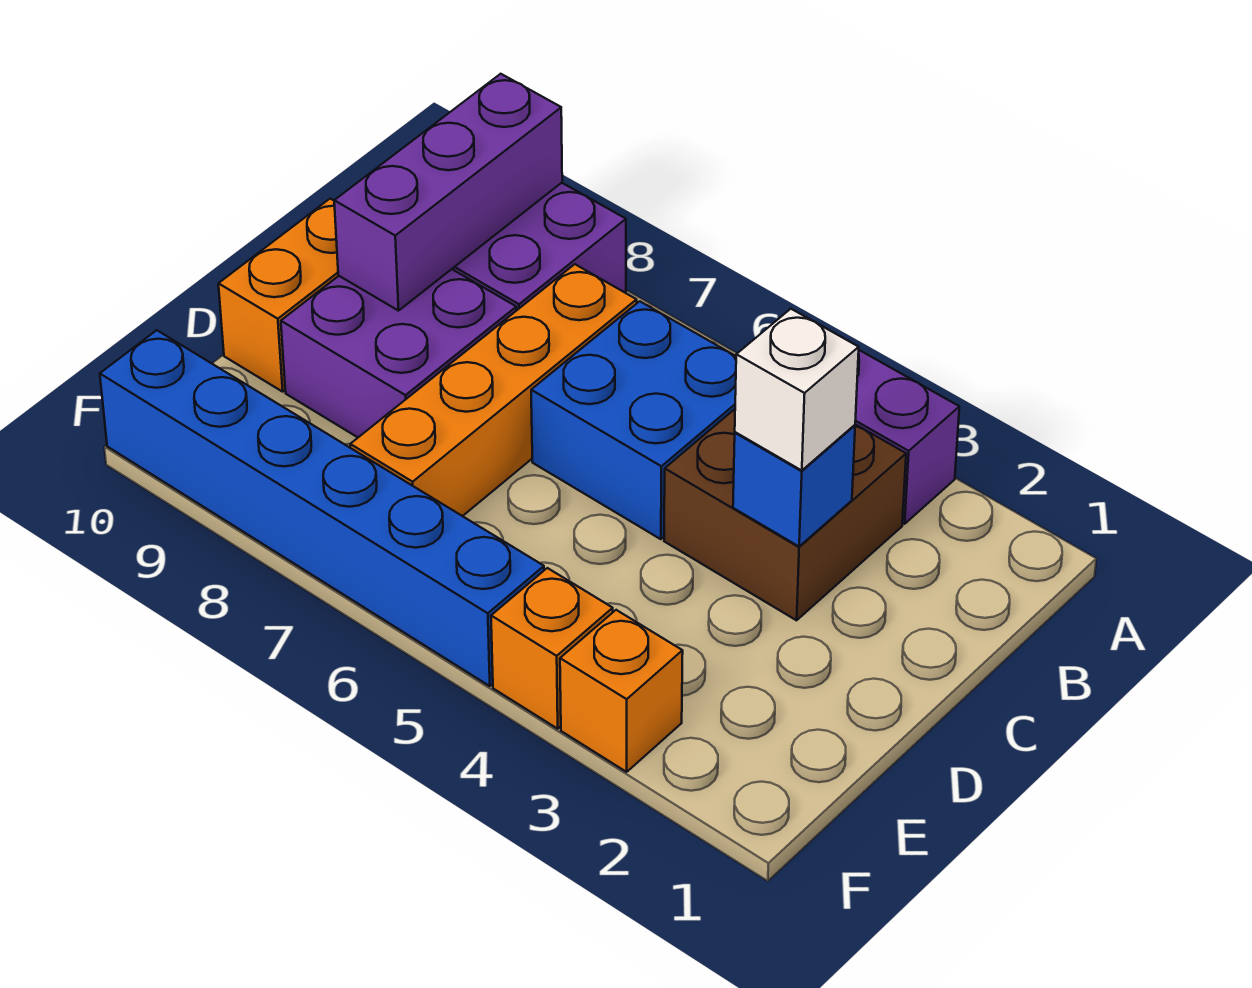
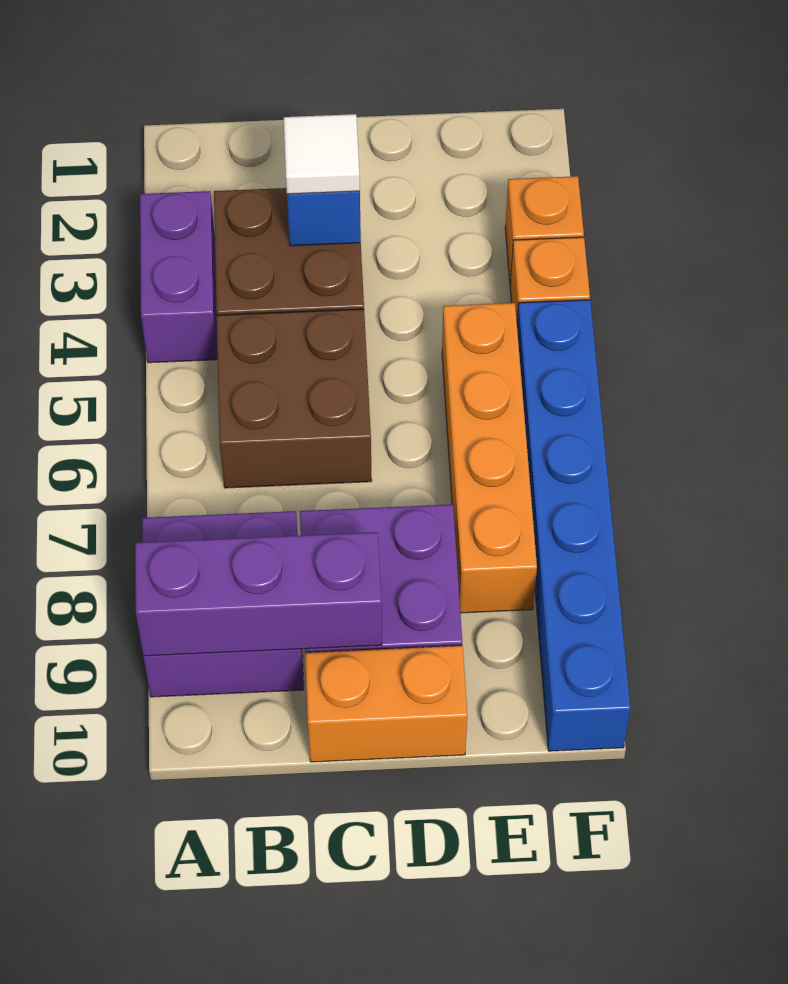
blue brick B5:C6 level 1 -> brown brick B5:C6 level 1
orange brick B7:E7 level 1 -> orange brick E5:E8 level 1
white brick C3 level 3 -> white tile C3 level 3

